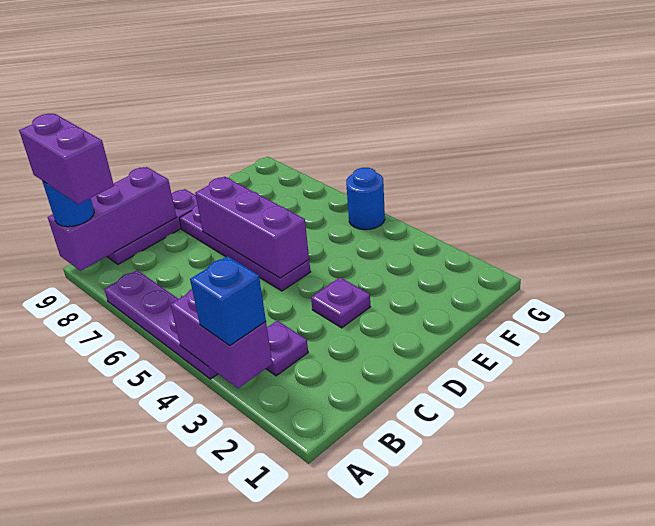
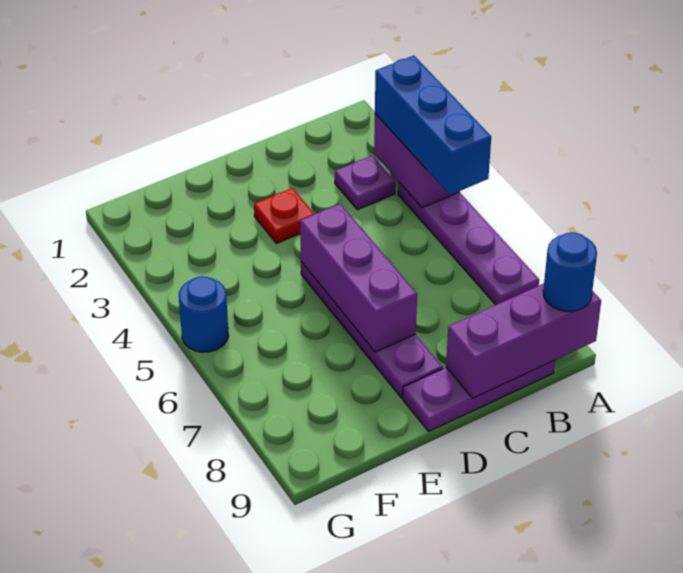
blue brick A3 level 3 -> blue brick A3:A5 level 3
purple brick A8:A9 level 4 -> none
purple plate D3 level 1 -> red plate D3 level 1

